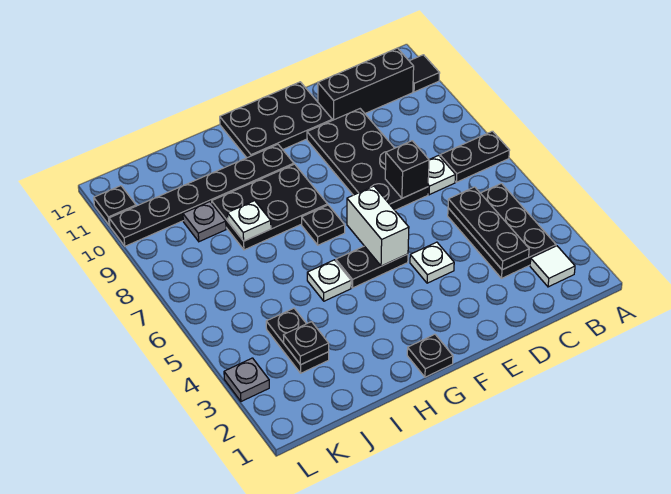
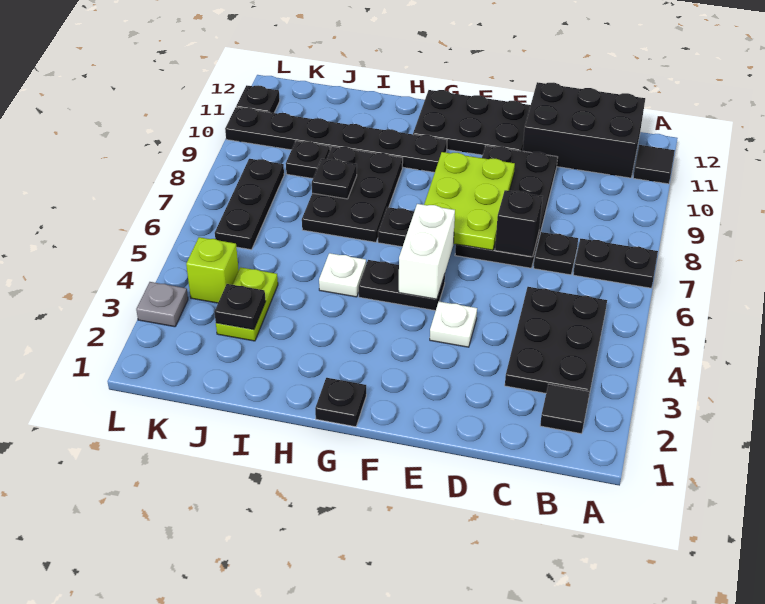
white tile B2 level 1 -> black tile B2 level 1
black brick B11:D11 level 1 -> black brick B11:D12 level 1
black plate C3:C5 level 2 -> black plate K6:K8 level 1
white plate C7 level 1 -> black plate C7 level 1
none -> lime plate E7:F9 level 2
black plate G8:I9 level 1 -> black plate H7:I9 level 1
white plate I8 level 2 -> black plate I8 level 2
black plate J3:J4 level 1 -> lime plate J3:J4 level 1
grey plate J9 level 1 -> black plate J9 level 1
none -> lime brick K4 level 1

